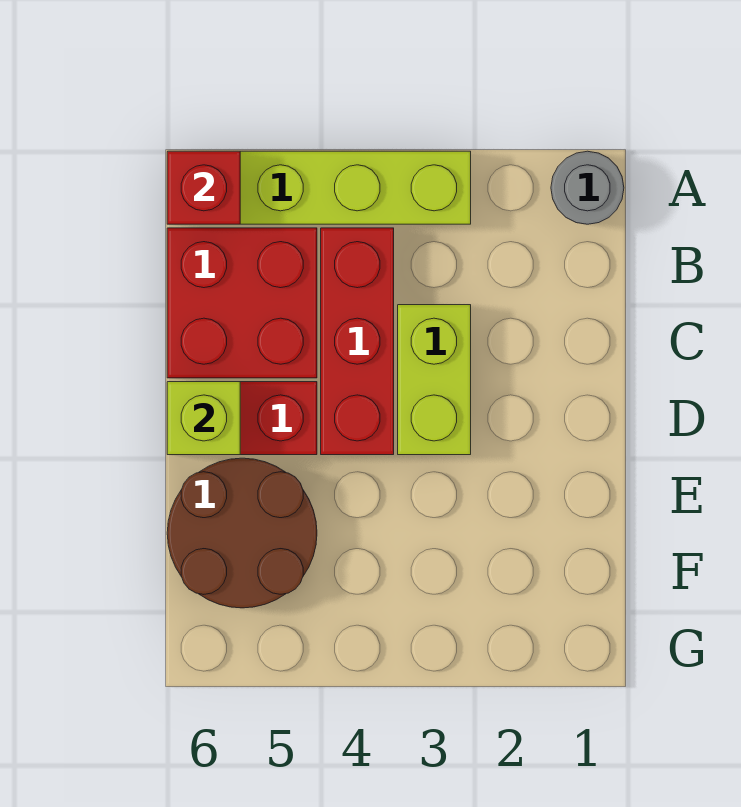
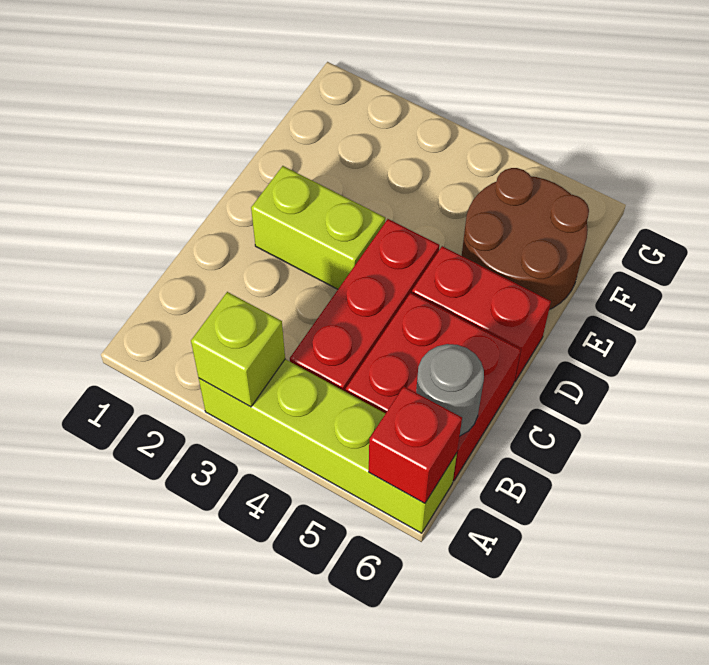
grey round brick A1 level 1 -> grey round brick B6 level 2
lime brick C3:D3 level 1 -> lime brick D2:D3 level 1
lime brick D6 level 2 -> lime brick A3 level 2

